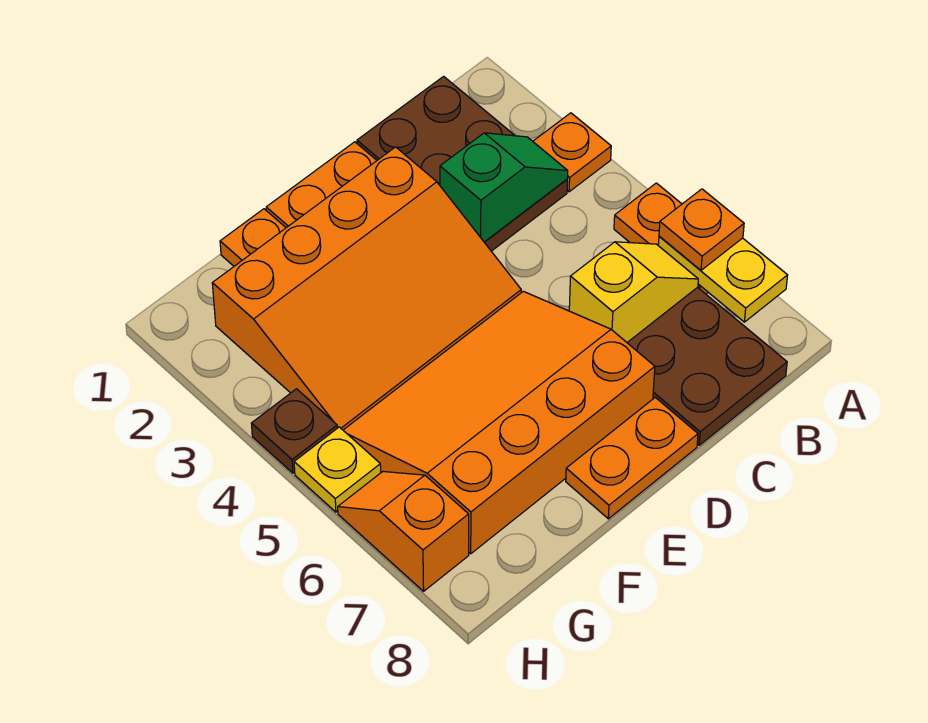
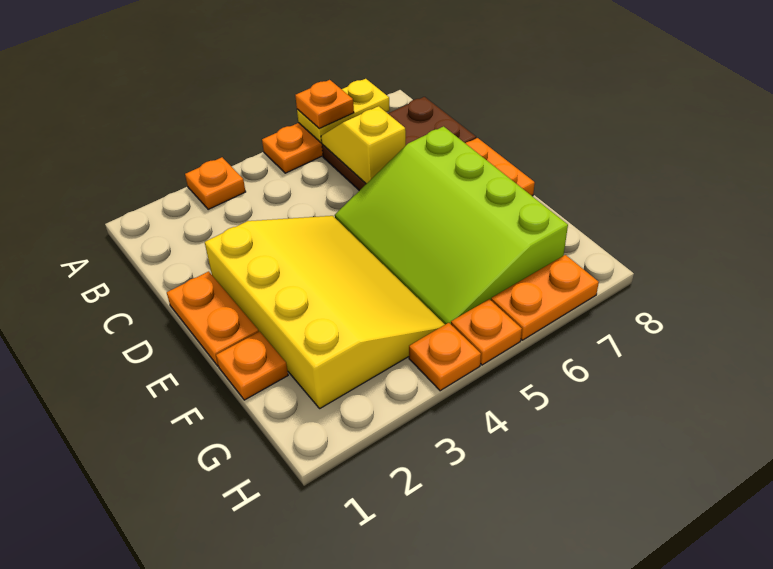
brown plate B1:C3 level 1 -> none
green slope B3:C3 level 2 top C -> none
orange slope D2:G4 level 1 top 2 -> yellow slope D2:G4 level 1 top 2
orange slope D5:G7 level 1 top 7 -> lime slope D5:G7 level 1 top 7
brown plate H4 level 1 -> orange plate H4 level 1
yellow plate H5 level 1 -> orange plate H5 level 1
orange slope H6:H7 level 1 top 7 -> orange plate H6:H7 level 1

